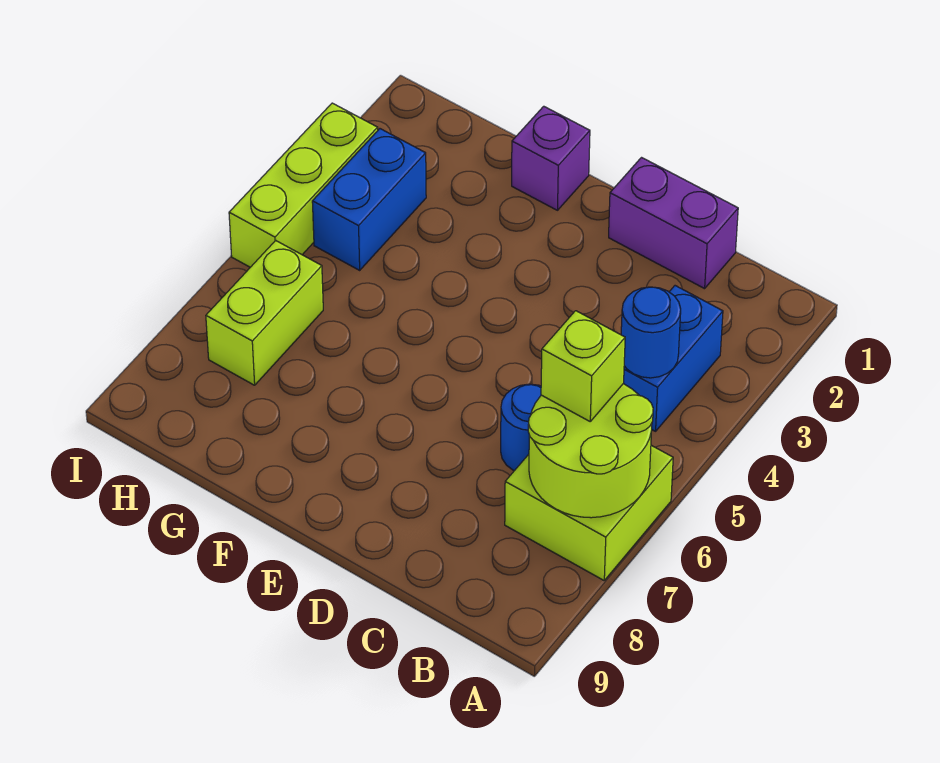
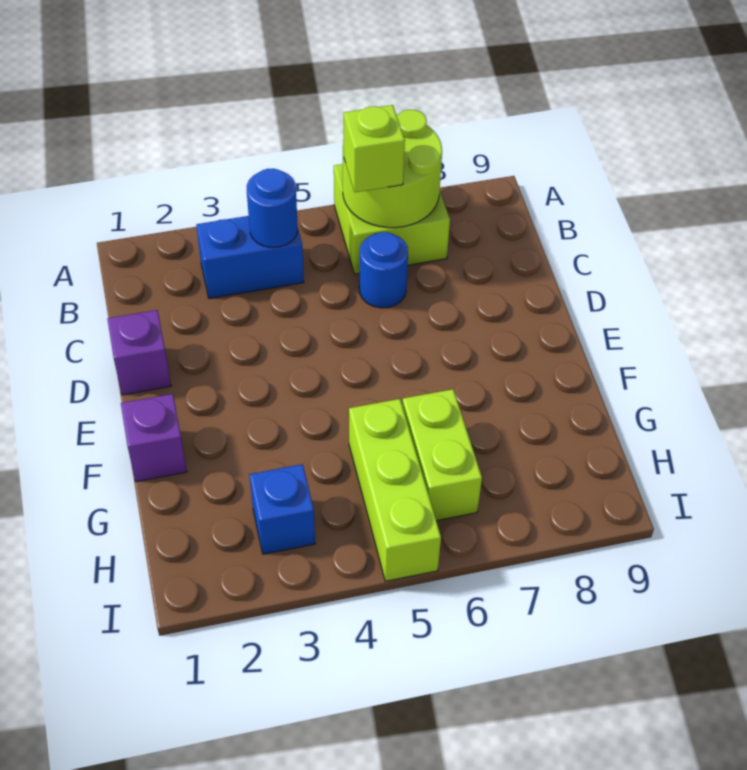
purple brick C1:D1 level 1 -> purple brick D1 level 1
blue brick H3:H4 level 1 -> blue brick H3 level 1
lime brick H6:H7 level 1 -> lime brick G6:H6 level 1
lime brick I3:I5 level 1 -> lime brick G5:I5 level 1

